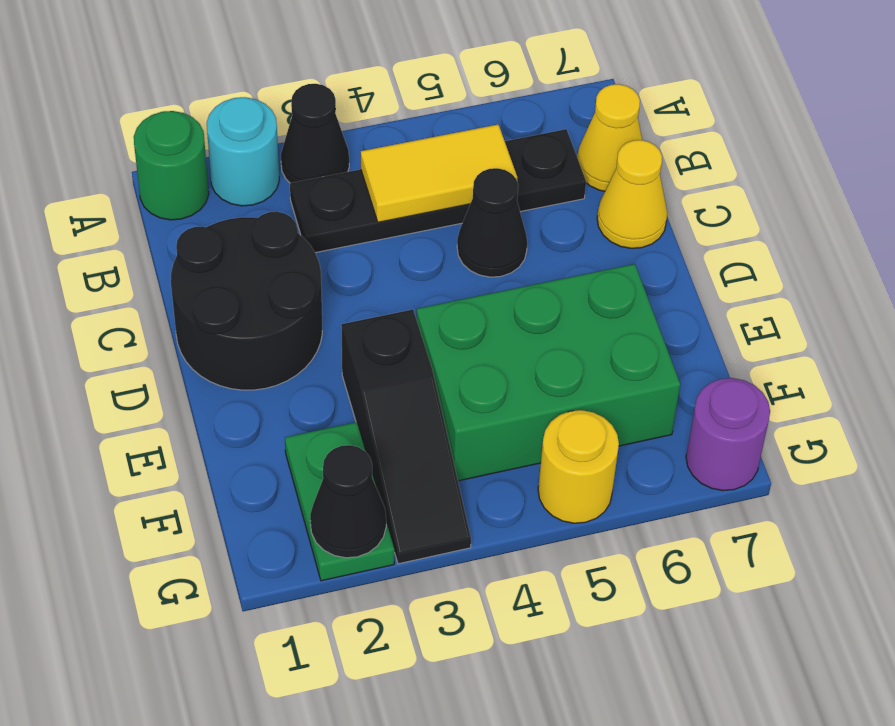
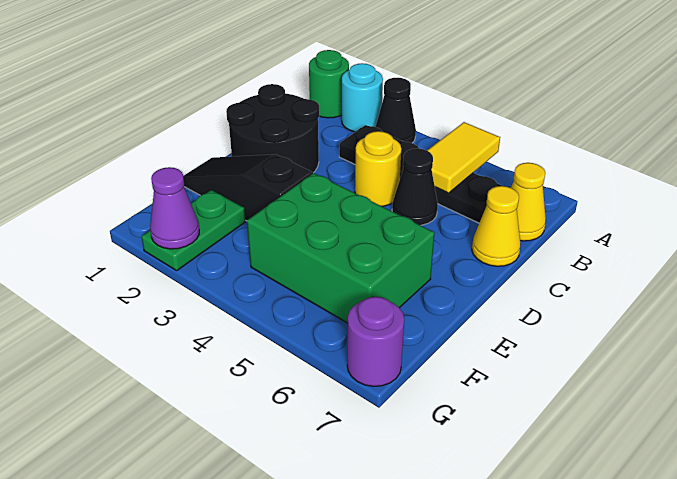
yellow tile B4:B5 level 2 -> yellow tile A5:B5 level 2
black slope E3:G3 level 1 top E -> black slope E1:E3 level 1 top 3
black cone G2 level 2 -> purple cone G2 level 2
yellow round brick G5 level 1 -> yellow round brick C4 level 1

